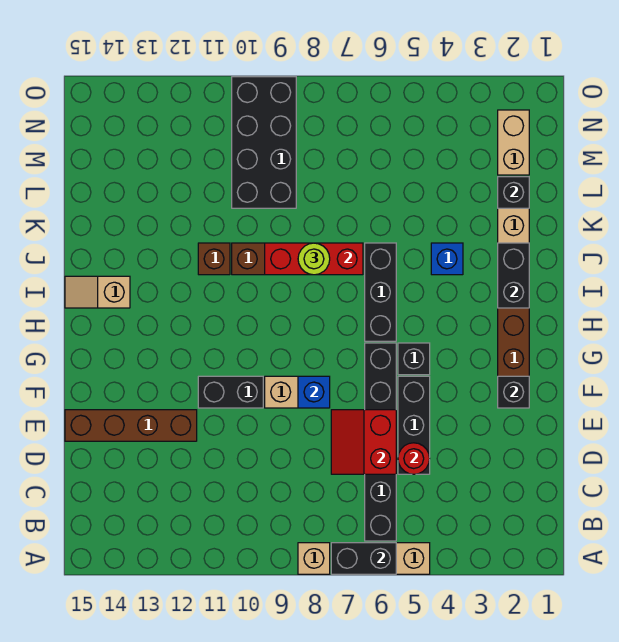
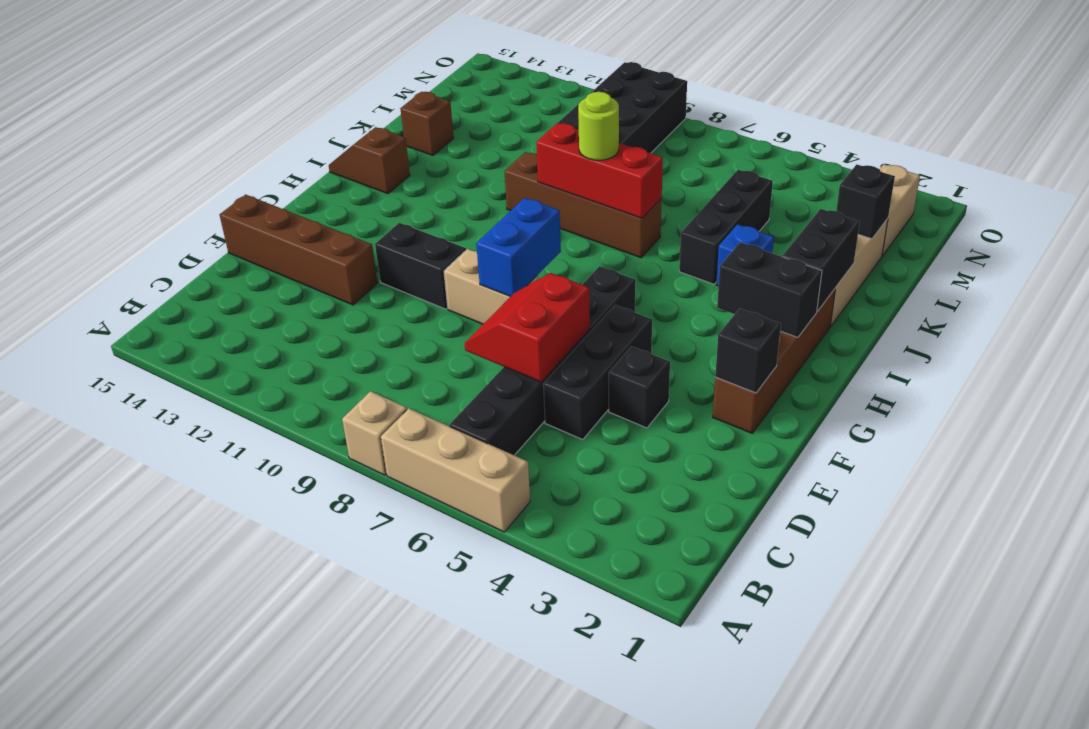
black brick A6:A7 level 2 -> black brick H2:H3 level 2
red round brick D5 level 2 -> none
blue brick F8 level 2 -> blue brick F8:G8 level 2
black brick G5 level 1 -> black brick E4 level 1
black brick H6:J6 level 1 -> black brick J5:L5 level 1
tan slope I14:I15 level 1 top 14 -> brown slope I14:I15 level 1 top 14
brown brick J11 level 1 -> brown brick K14 level 1

